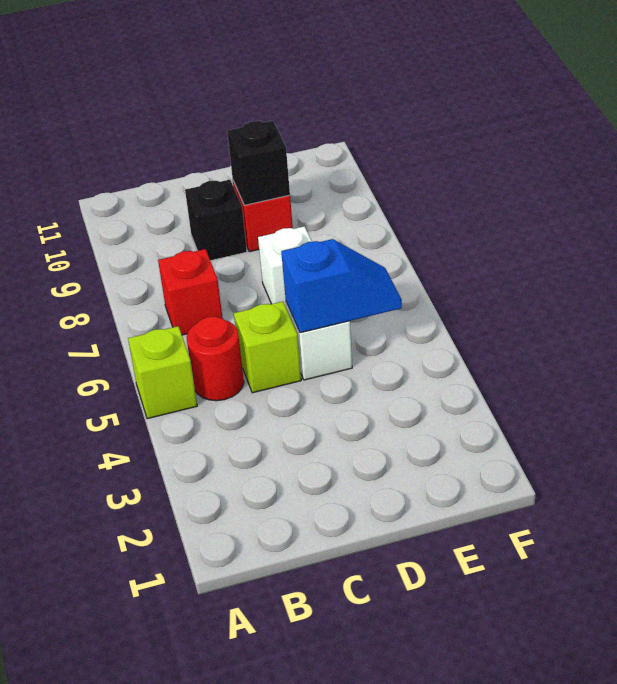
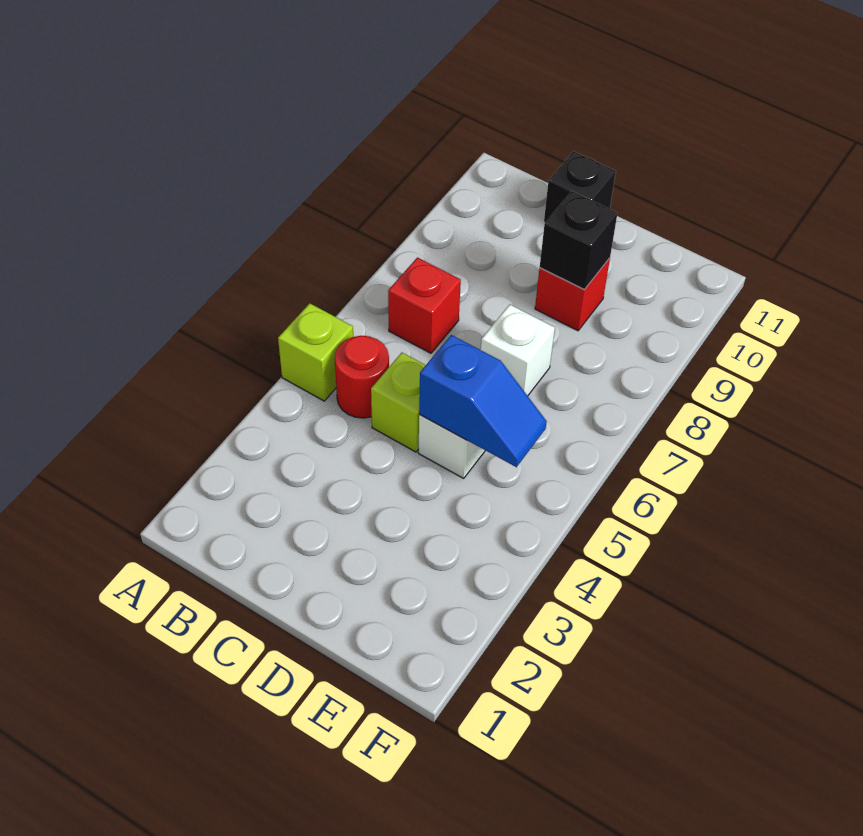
black brick C9 level 1 -> black brick C11 level 1

